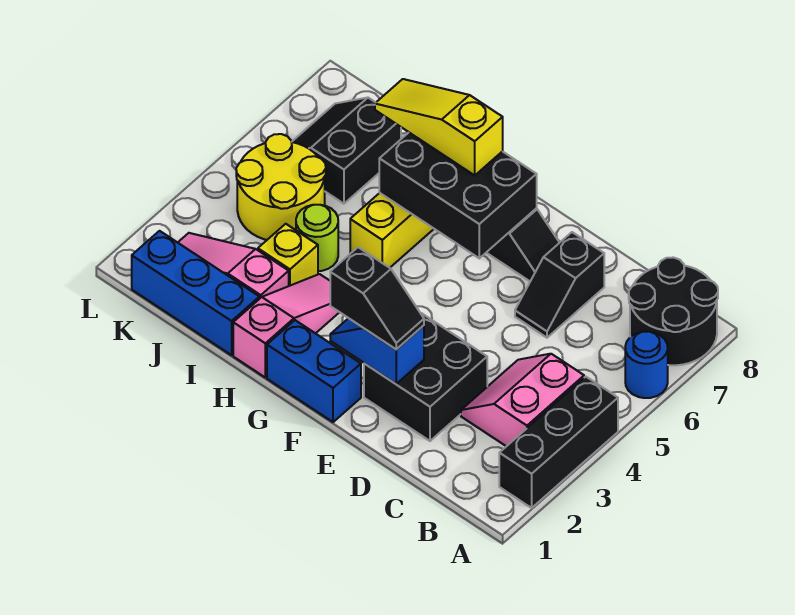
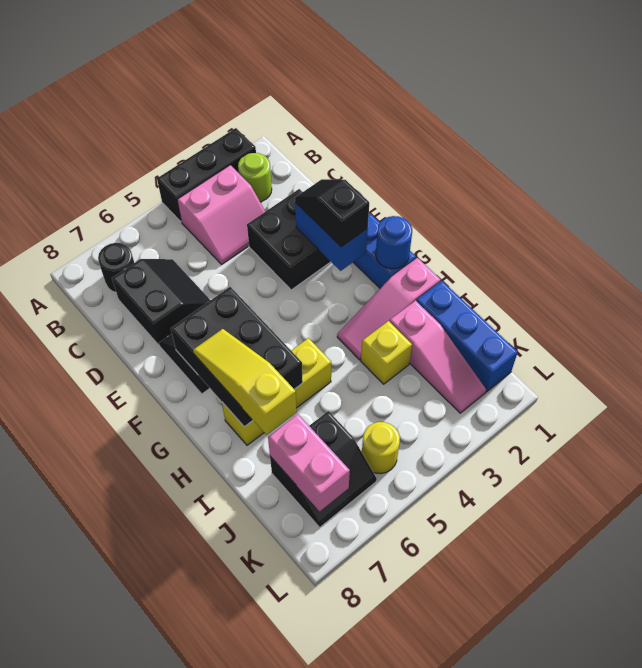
blue round brick A6 level 1 -> blue round brick G1 level 2
black round brick A7:B8 level 1 -> black round brick B7 level 1
black slope D6:D7 level 1 top 7 -> black slope C6:D7 level 1 top 7
blue slope E2:F2 level 2 top E -> blue brick E2:F2 level 2
yellow slope G7:I7 level 3 top G -> yellow slope G7:I7 level 3 top I
lime round brick I4 level 1 -> lime round brick B2 level 1
yellow round brick J4:K5 level 1 -> yellow round brick K5 level 1
none -> pink brick J7:K7 level 2

